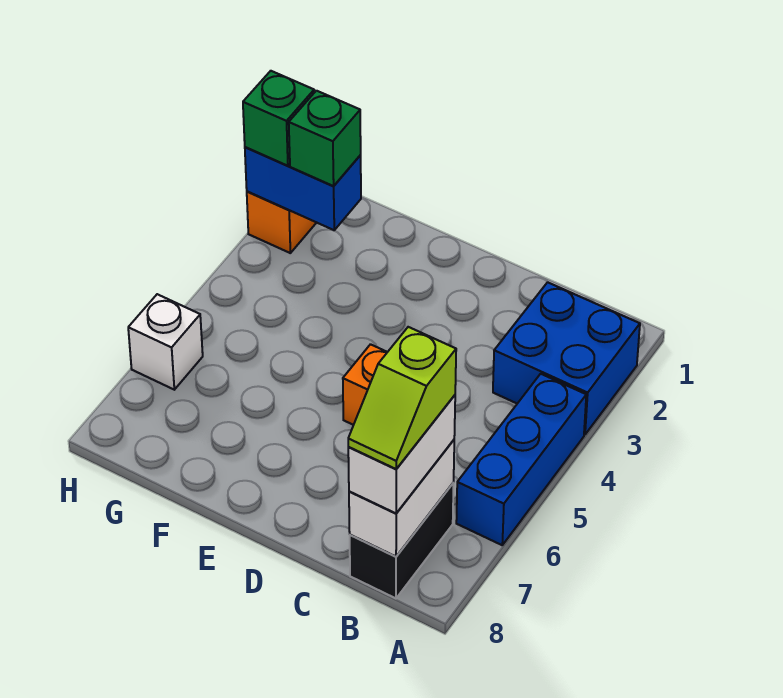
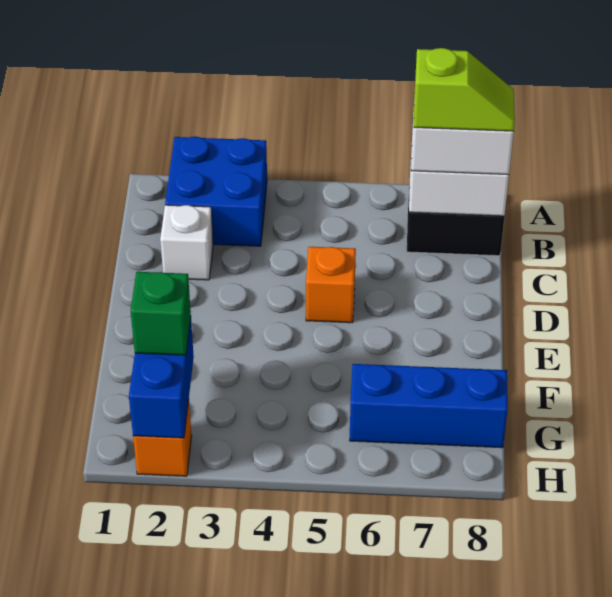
blue brick A4:A6 level 1 -> blue brick G6:G8 level 1
green brick H2 level 3 -> none
white brick H6 level 1 -> white brick C2 level 1

